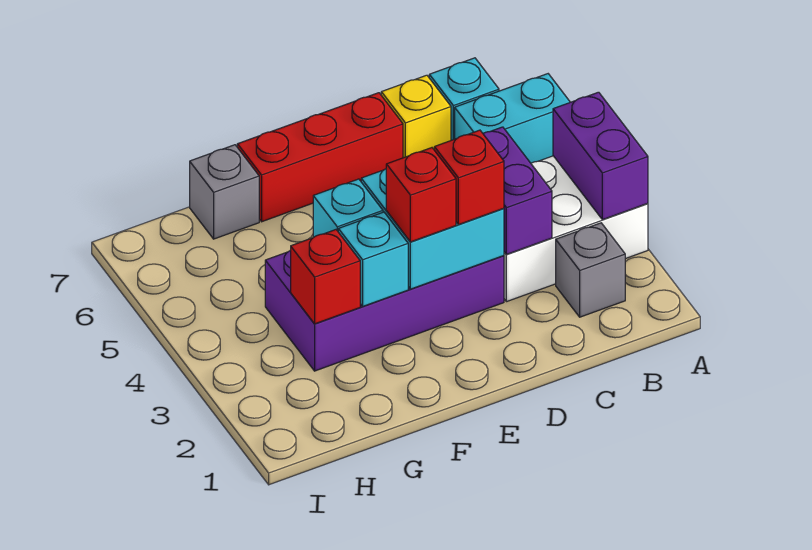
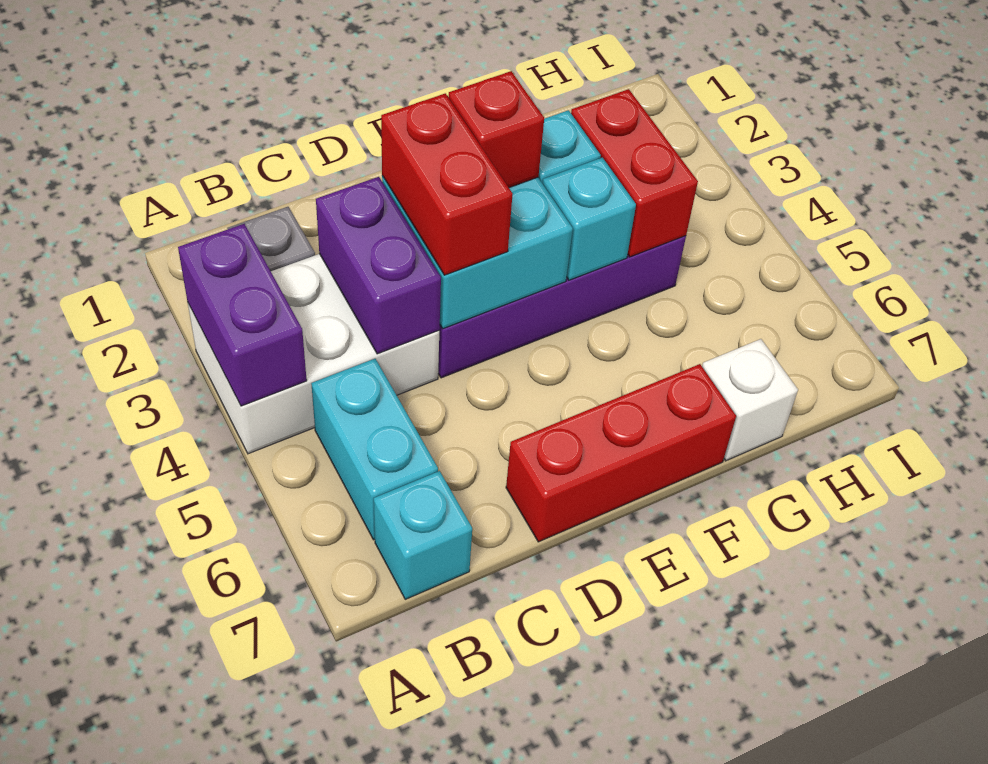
cyan brick A6:B6 level 1 -> cyan brick B5:B6 level 1
yellow brick C7 level 1 -> none
red brick D3 level 3 -> red brick D3:D4 level 3
red brick G3 level 2 -> red brick G3:G4 level 2
grey brick G7 level 1 -> white brick G7 level 1

